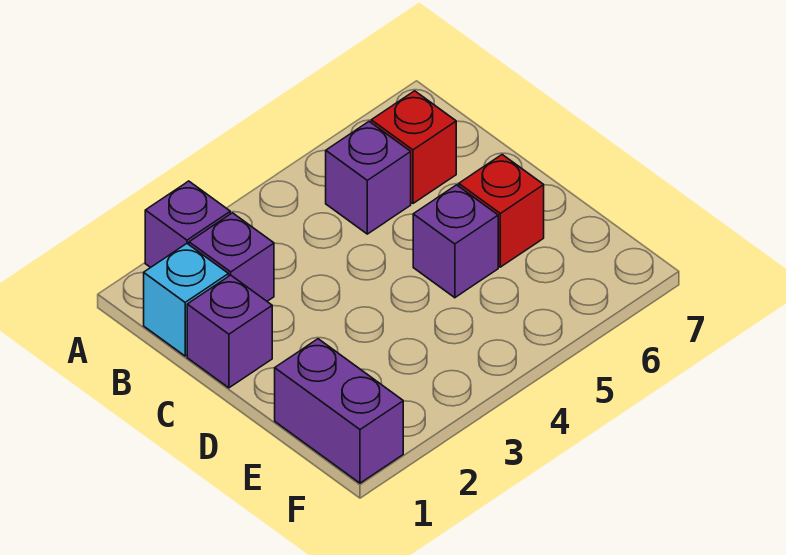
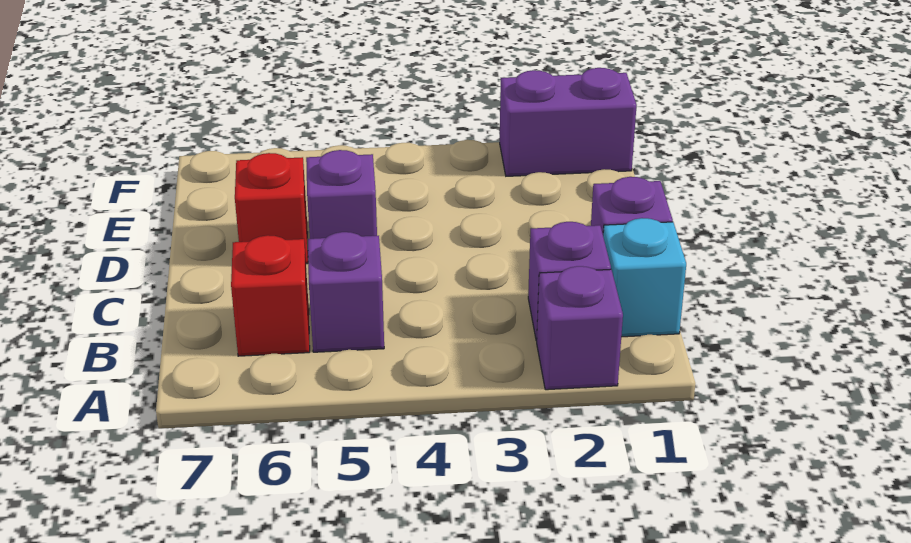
purple brick E1:F1 level 1 -> purple brick F1:F2 level 1

